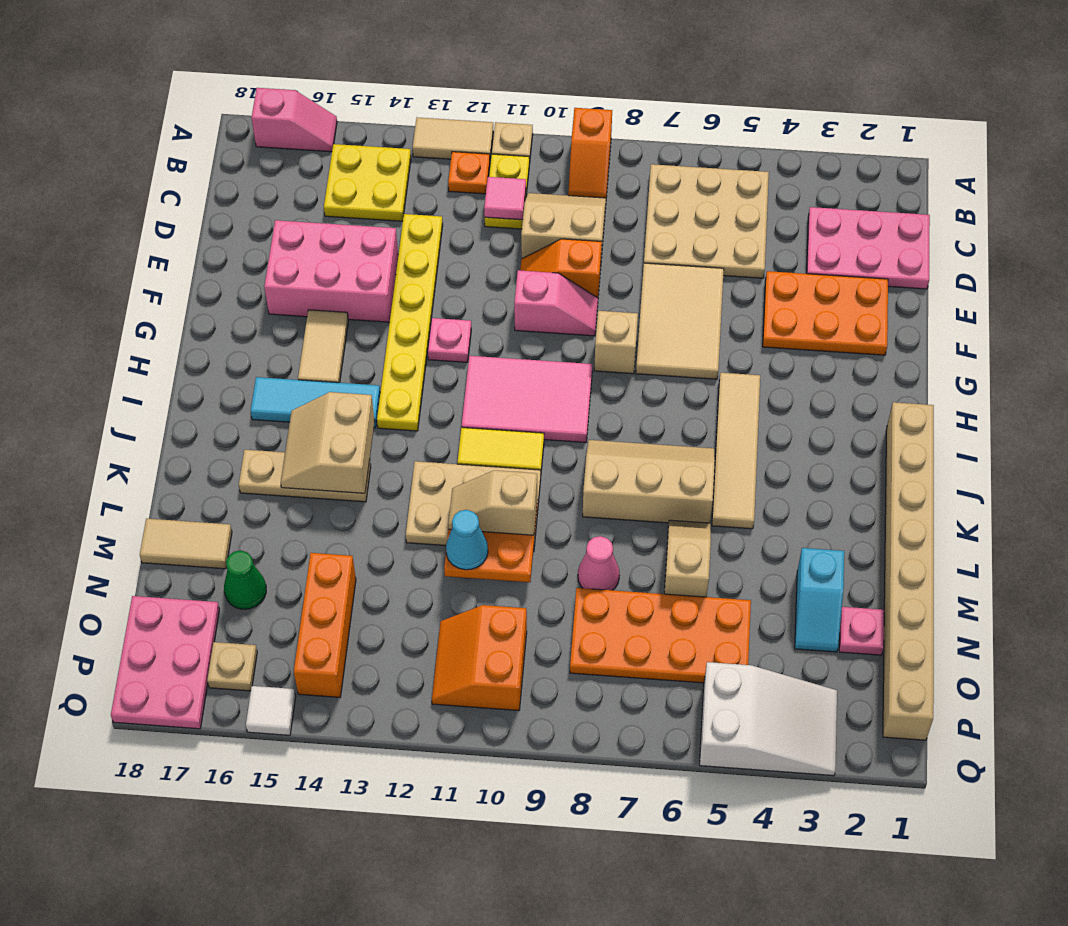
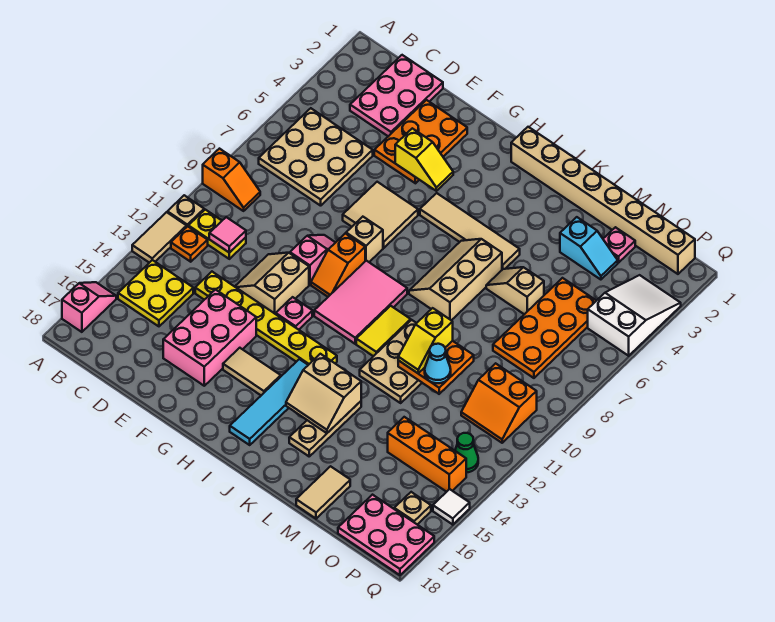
tan slope C9:D10 level 1 top D -> tan slope E11:F12 level 1 top F
tan tile E6:G7 level 1 -> tan tile F6:G7 level 1
orange slope E9:E10 level 1 top 9 -> orange slope G9:G10 level 1 top 9
none -> yellow slope F4:G4 level 2 top F
cyan tile I14:I16 level 1 -> cyan tile I14:I17 level 1
tan slope L10:L11 level 3 top 10 -> yellow slope L10:L11 level 3 top 10
pink cone M8 level 1 -> none
green cone N16 level 1 -> green cone P13 level 1

